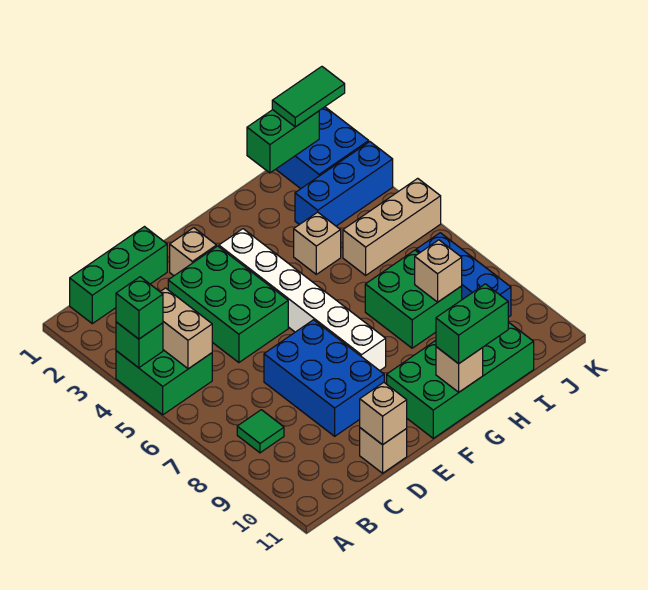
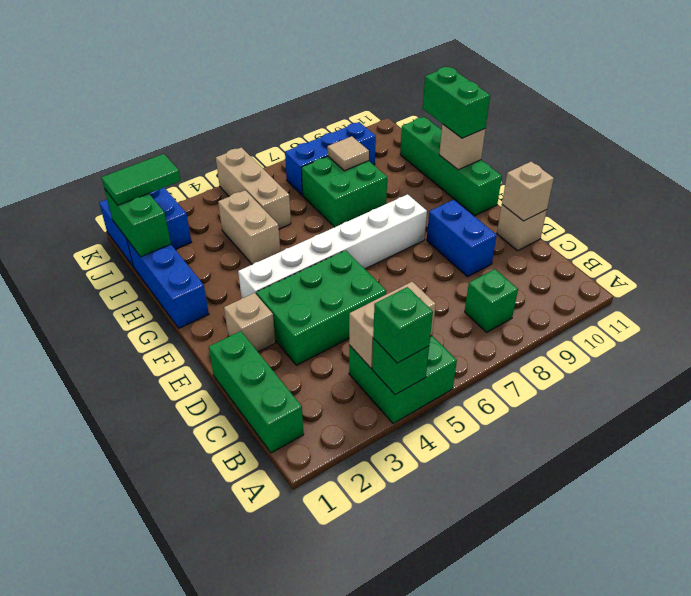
green tile B8 level 1 -> green brick B8 level 1
blue brick D7:E9 level 1 -> blue brick D9:E9 level 1
green brick F10:I11 level 1 -> green brick F11:I11 level 1
tan brick H4 level 1 -> tan brick H4:I4 level 1
blue brick I3:K3 level 1 -> blue brick G1:I1 level 1
tan brick I8 level 2 -> tan tile I8 level 2
green tile J1:K1 level 3 -> green tile J1:J2 level 3

